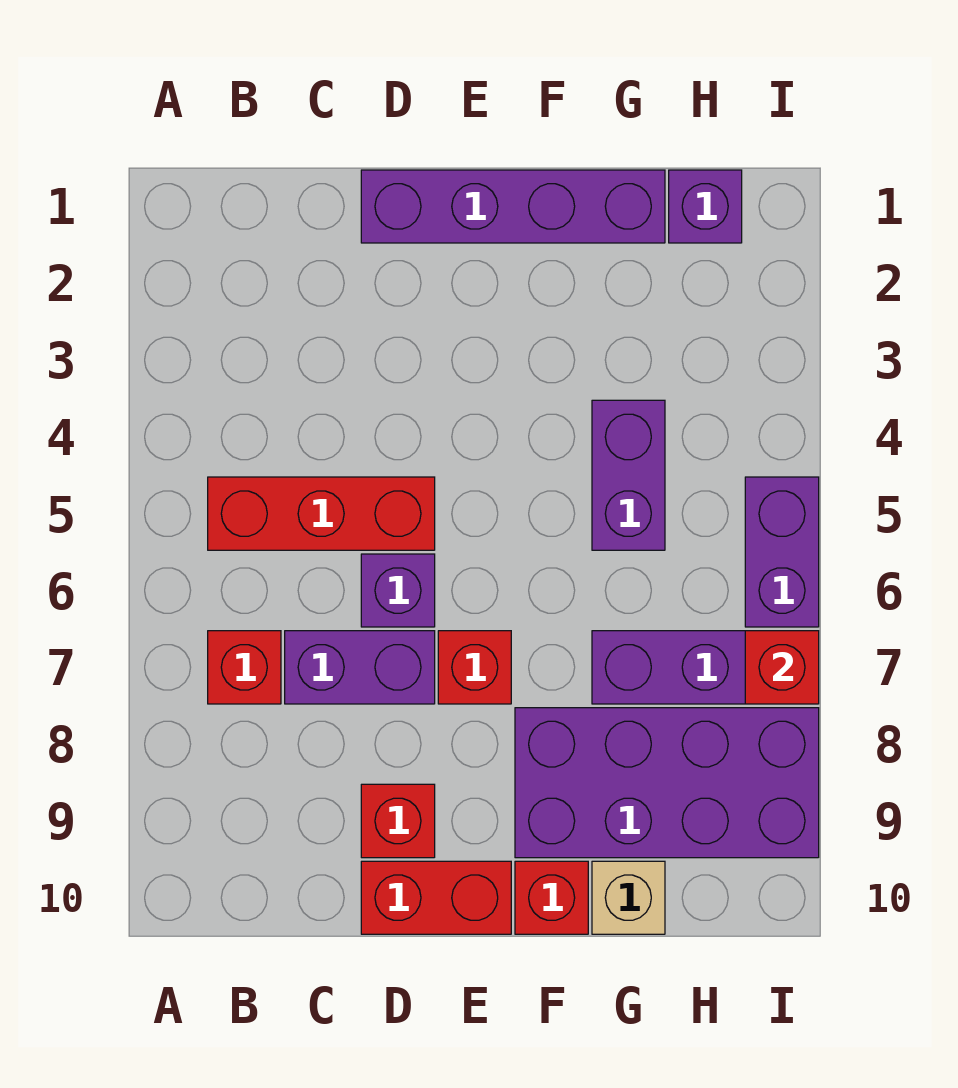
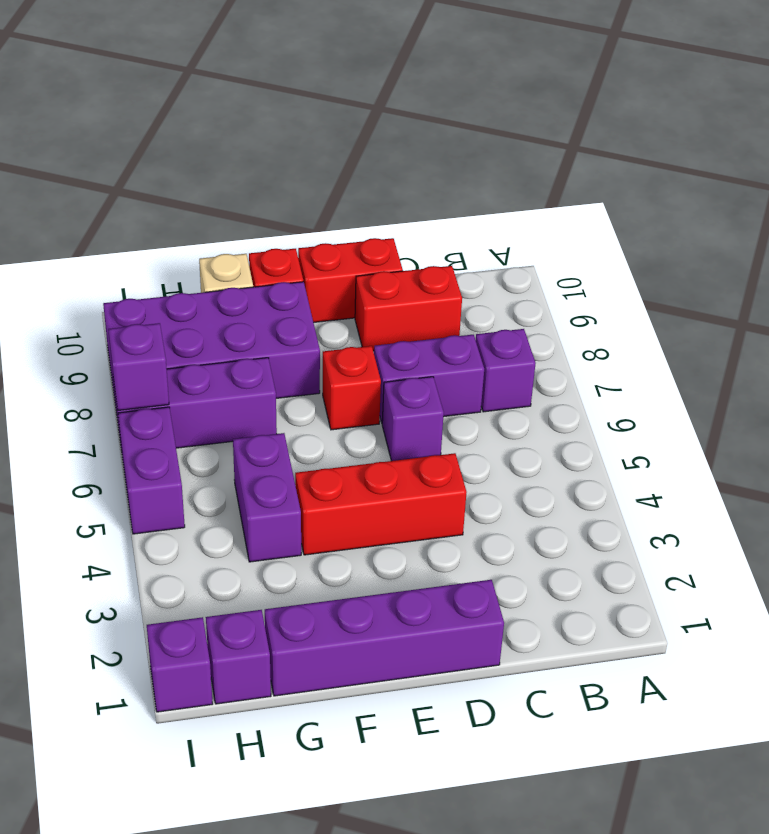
red brick B5:D5 level 1 -> red brick D4:F4 level 1
red brick B7 level 1 -> purple brick B7 level 1
red brick D9 level 1 -> red brick C9:D9 level 1
none -> purple brick I1 level 1
red brick I7 level 2 -> purple brick I7 level 2

